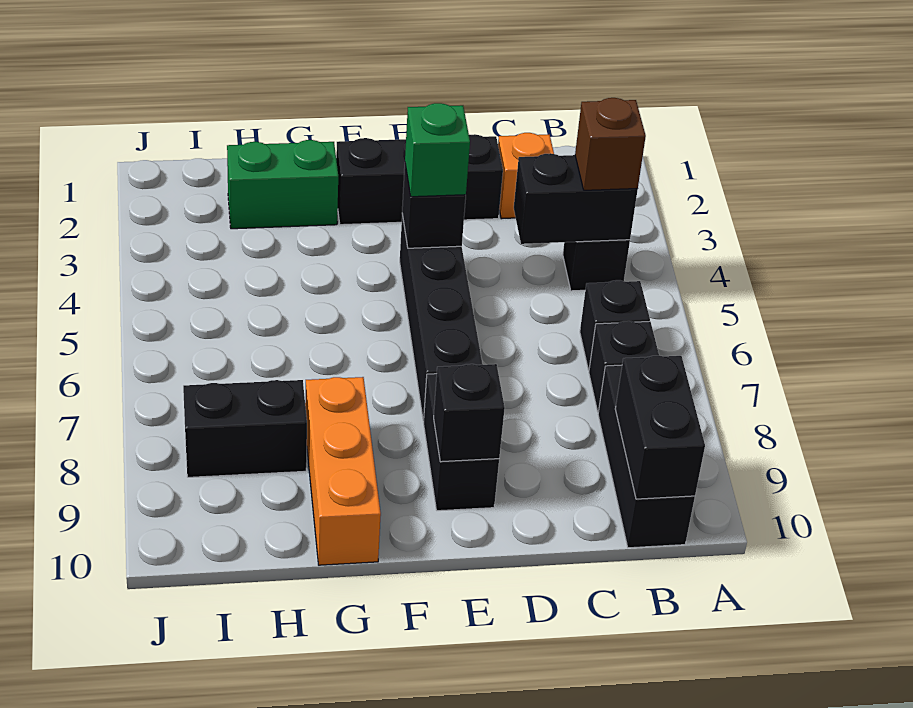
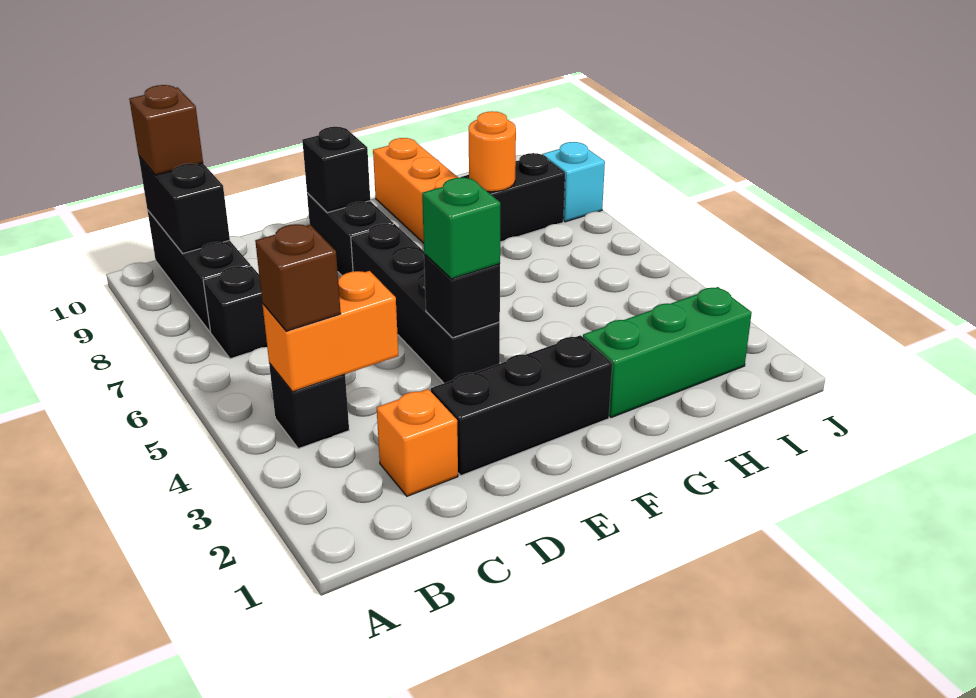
black brick B4:C4 level 2 -> orange brick B4:C4 level 2
black brick B6 level 1 -> none
none -> brown brick B10 level 3
green brick G2:H2 level 1 -> green brick G2:I2 level 1
none -> orange round brick H8 level 2
none -> cyan brick J8 level 1

